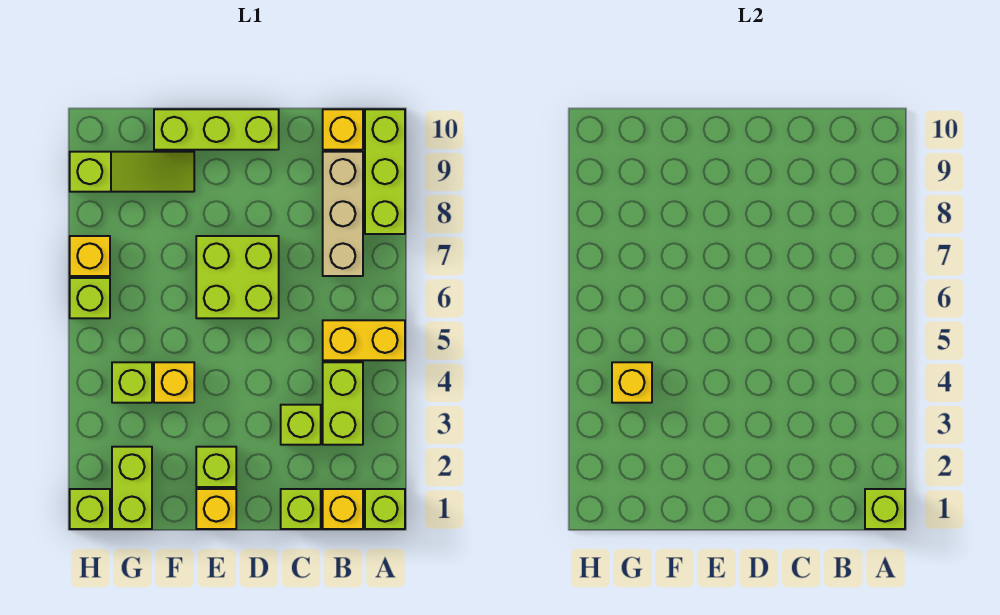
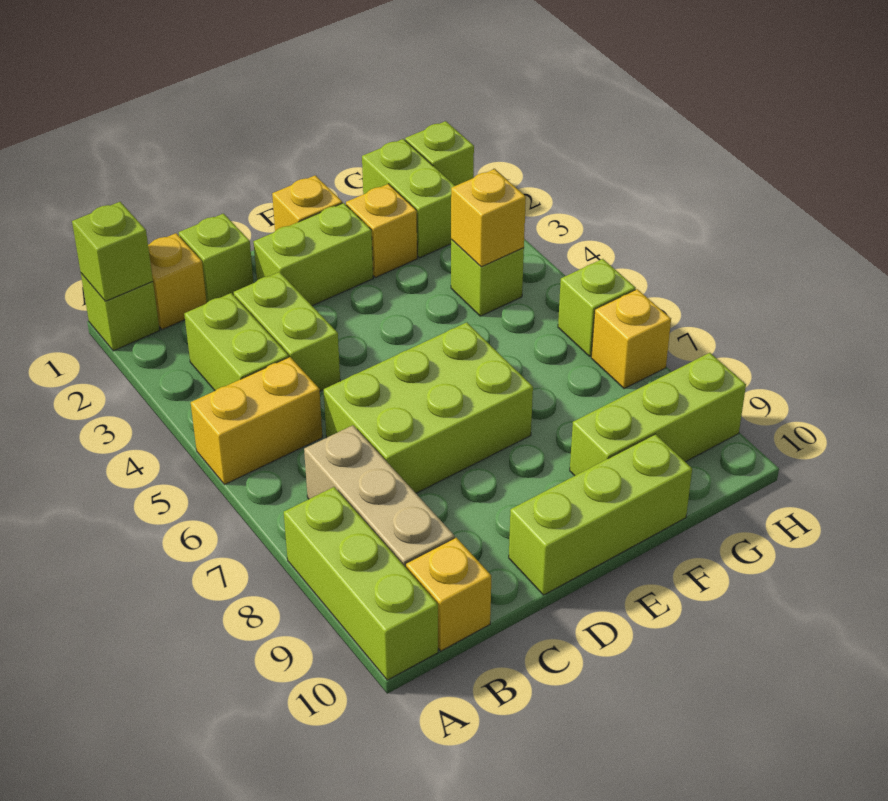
lime brick C3 level 1 -> lime brick C3:C4 level 1
lime brick D6:E7 level 1 -> lime brick C6:E7 level 1
lime brick E2 level 1 -> lime brick D2:E2 level 1
yellow brick F4 level 1 -> yellow brick F2 level 1
lime slope F9:H9 level 1 top H -> lime brick F9:H9 level 1

